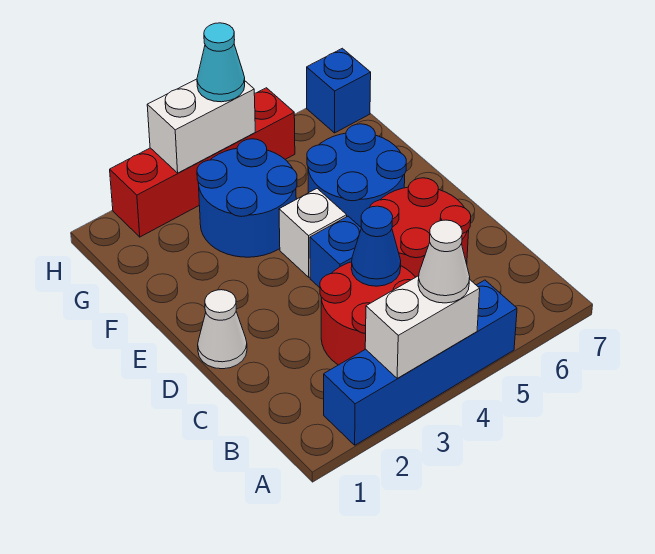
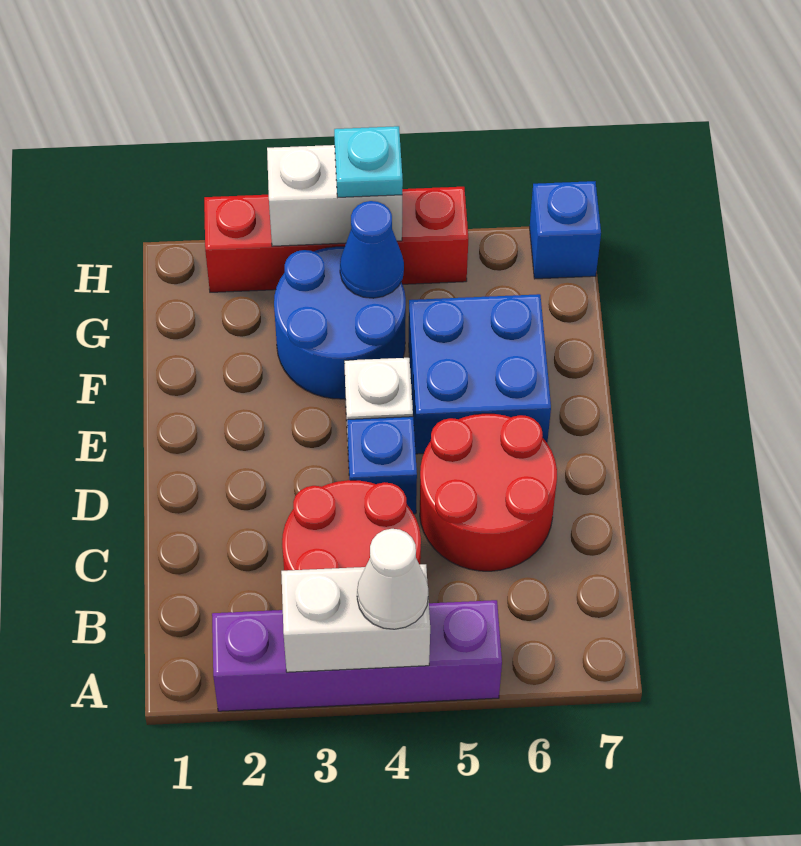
blue brick A2:A5 level 1 -> purple brick A2:A5 level 1
blue cone C4 level 2 -> blue cone G4 level 2
white cone D1 level 1 -> none
blue round brick E5:F6 level 1 -> blue brick E5:F6 level 1
cyan cone H4 level 3 -> cyan plate H4 level 3

